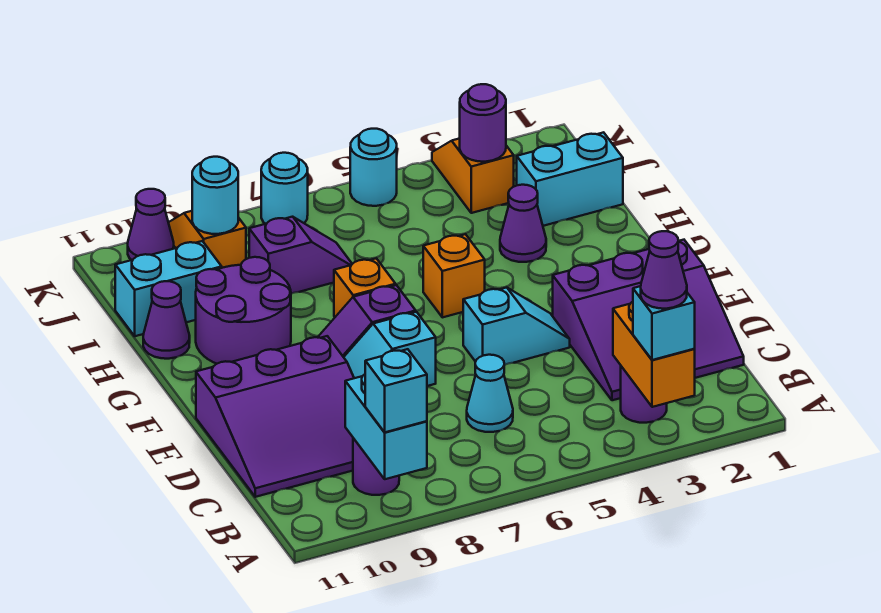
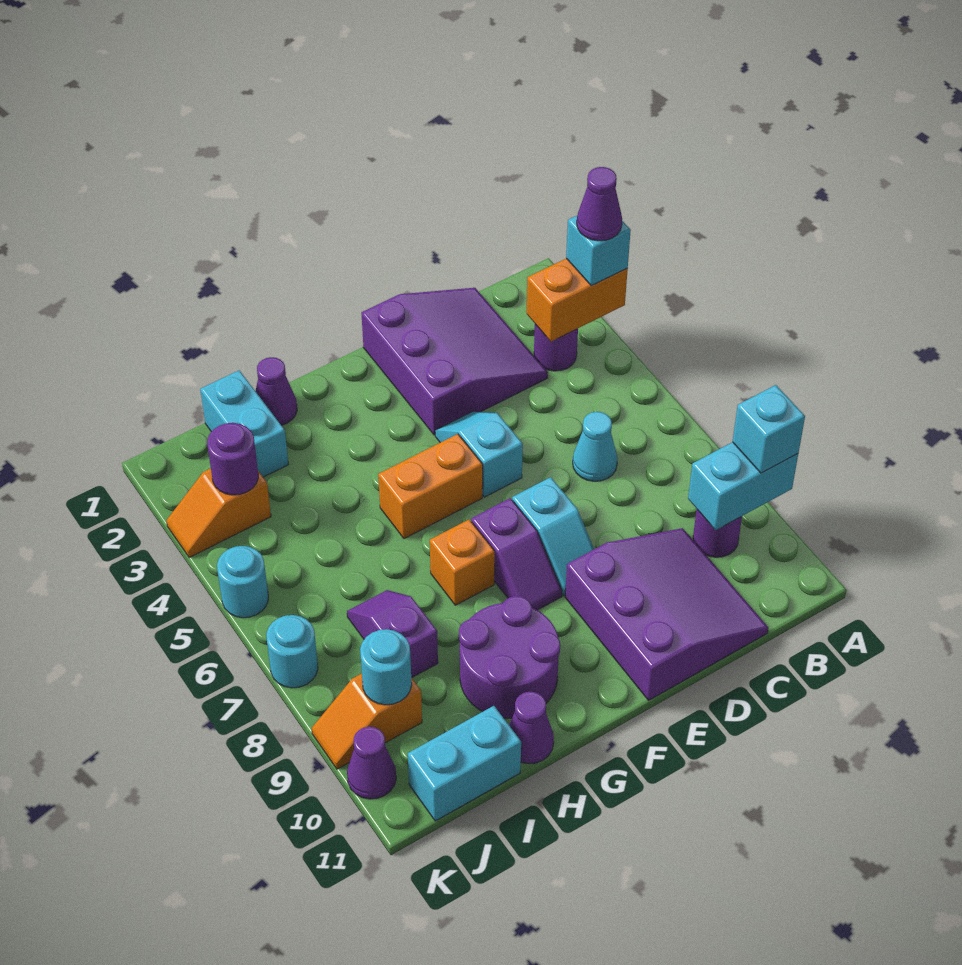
orange brick G5 level 1 -> orange brick F5:G5 level 1
purple cone H3 level 1 -> purple cone H1 level 1
cyan brick I10:I11 level 1 -> cyan brick I11:J11 level 1

